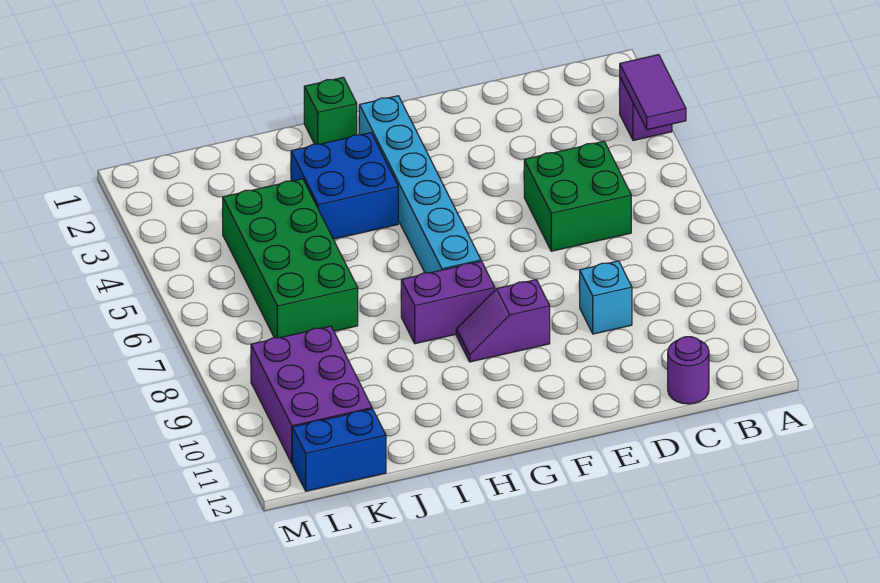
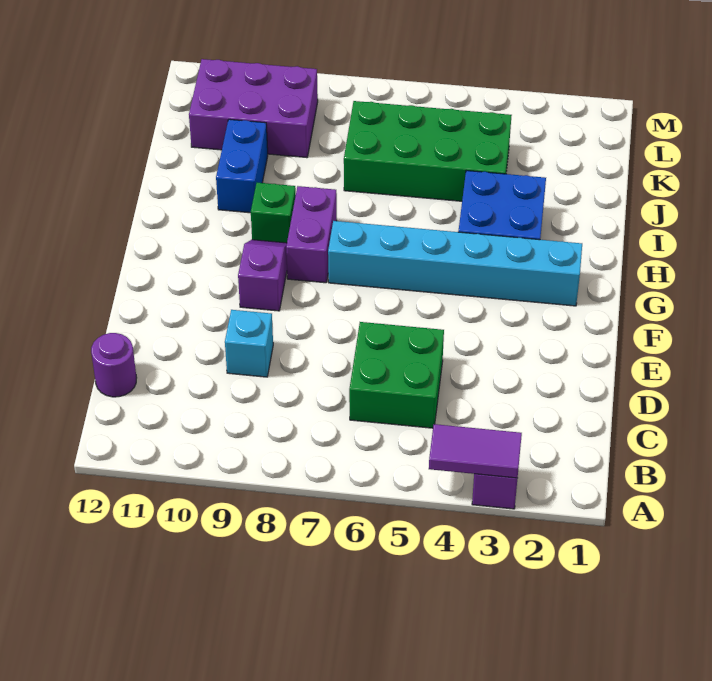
green brick H1 level 1 -> green brick H9 level 1
blue brick K12:L12 level 1 -> blue brick I10:J10 level 1

